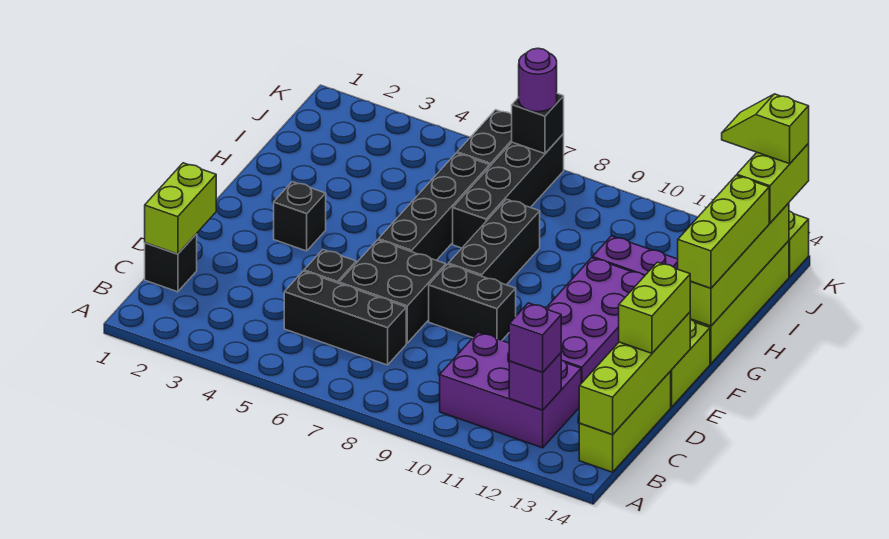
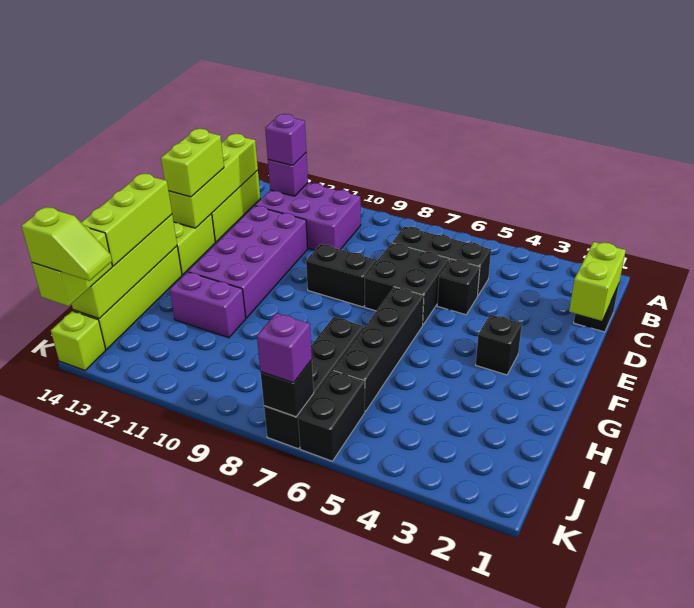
black brick F8:H8 level 1 -> none
purple round brick K7 level 3 -> purple brick K7 level 3

